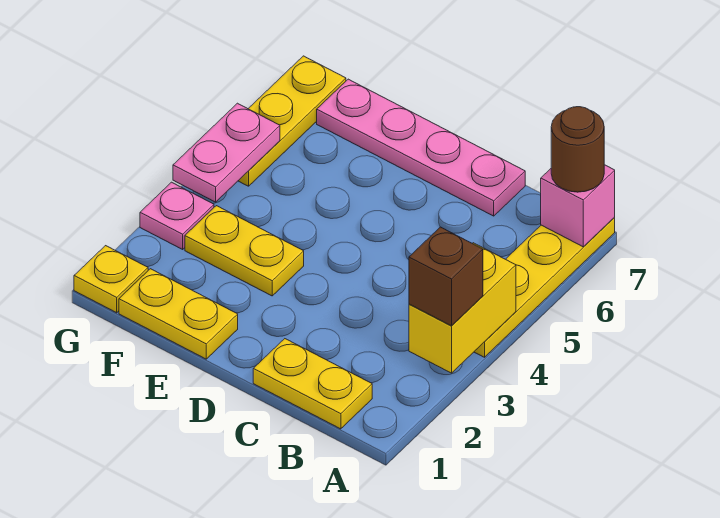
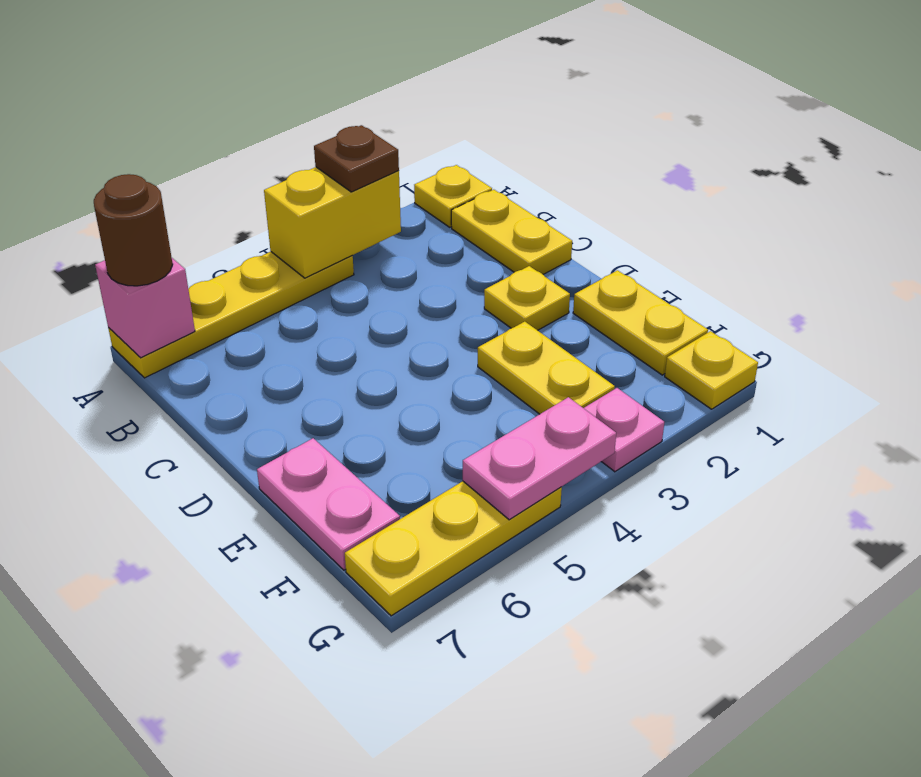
none -> yellow plate A1 level 1
brown brick A3 level 3 -> brown plate A3 level 3
pink plate C7:F7 level 1 -> pink plate E7:F7 level 1
none -> yellow plate D2 level 1

